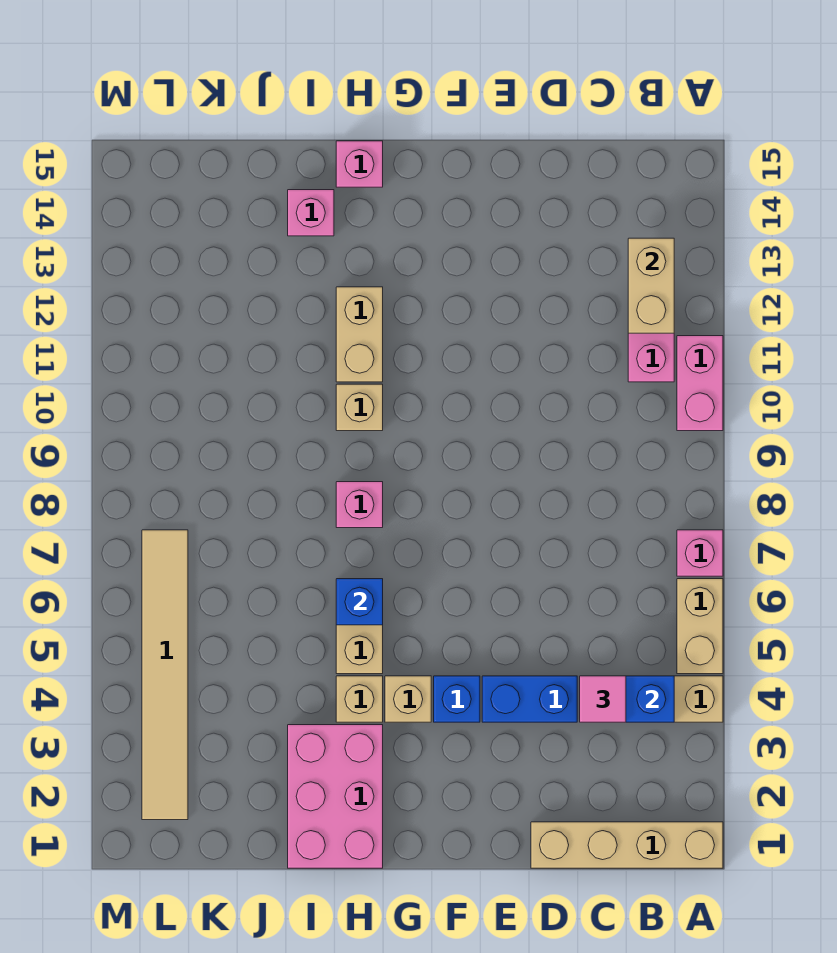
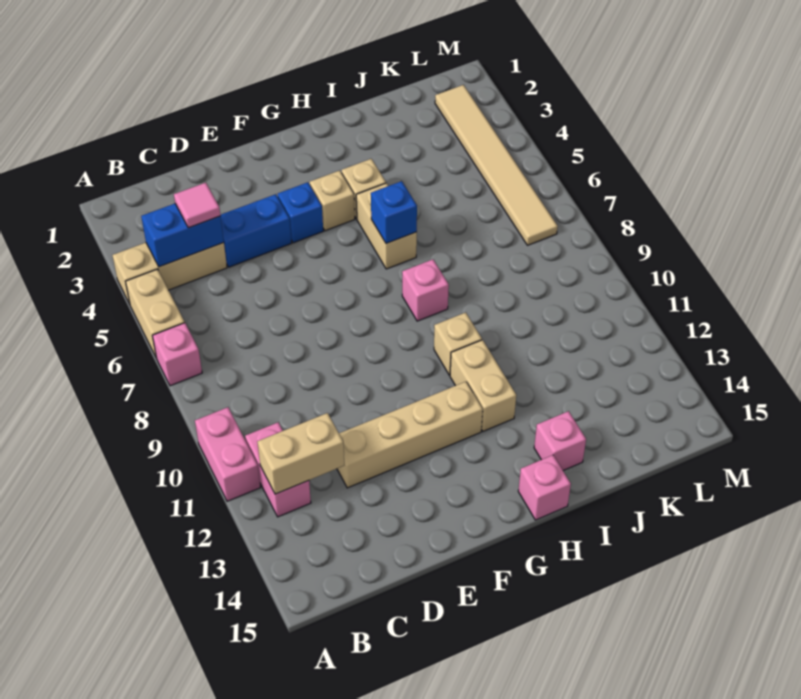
tan brick A1:D1 level 1 -> tan brick D12:G12 level 1
tan brick B12:B13 level 2 -> tan brick B12:C12 level 2
pink brick H1:I3 level 1 -> none

